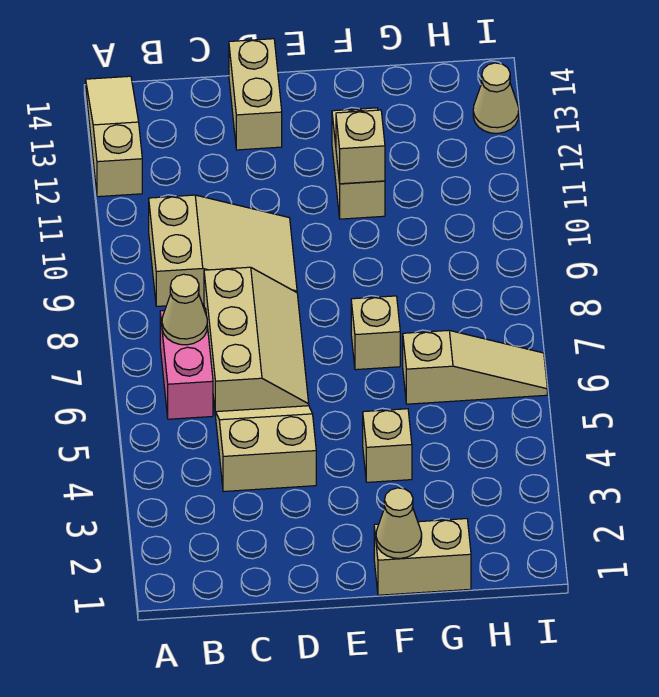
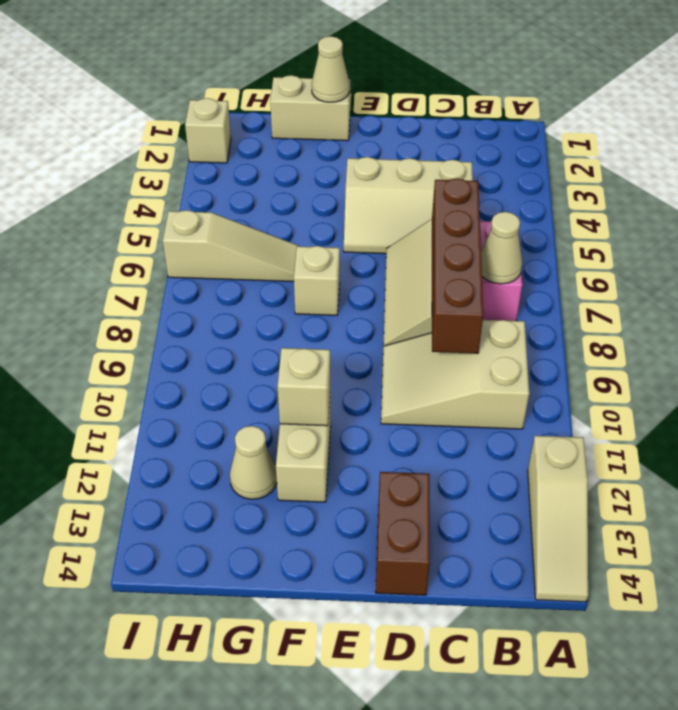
tan slope C4:D5 level 1 top 4 -> tan slope C4:E5 level 1 top 4
none -> brown brick C6:C9 level 2
tan brick D13:D14 level 1 -> brown brick D13:D14 level 1
tan brick F4 level 1 -> tan brick I2 level 1
tan slope G6:I6 level 1 top G -> tan slope G6:I6 level 1 top I
tan cone I13 level 1 -> tan cone G12 level 1

